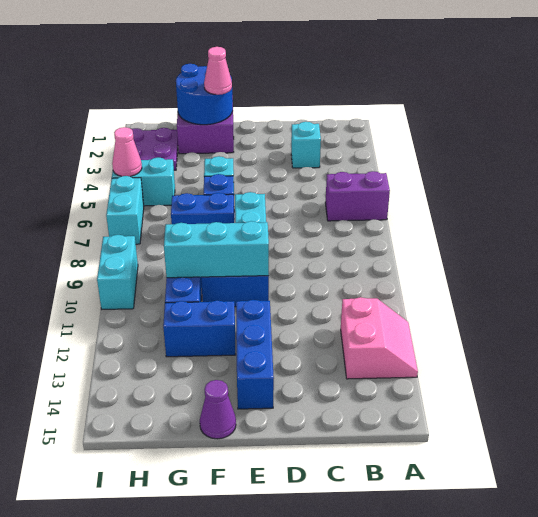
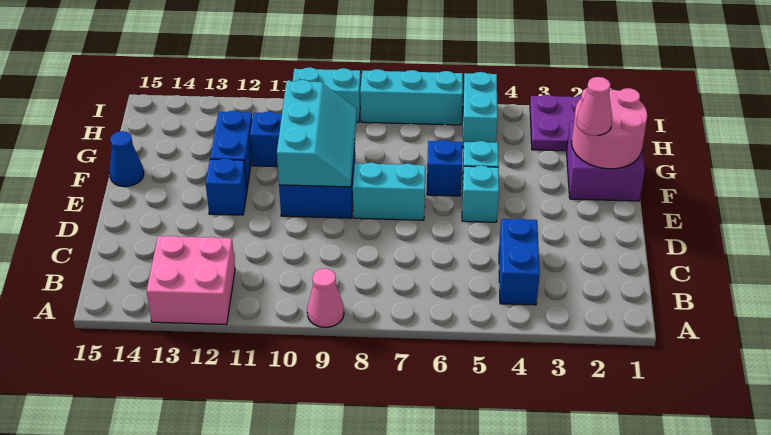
purple brick A6:B6 level 1 -> none
pink slope A12:B13 level 1 top B -> pink brick A12:B13 level 1
cyan brick C3 level 1 -> cyan brick E5 level 1
blue brick E12:E14 level 1 -> blue brick E12 level 1
blue round brick F1:G2 level 2 -> pink round brick F1:G2 level 2
blue brick F7:G7 level 1 -> blue brick B4:C4 level 1
purple cone F15 level 1 -> blue cone F15 level 1
pink cone I5 level 2 -> pink cone A9 level 1
cyan brick I6:I7 level 1 -> cyan brick I6:I8 level 1

